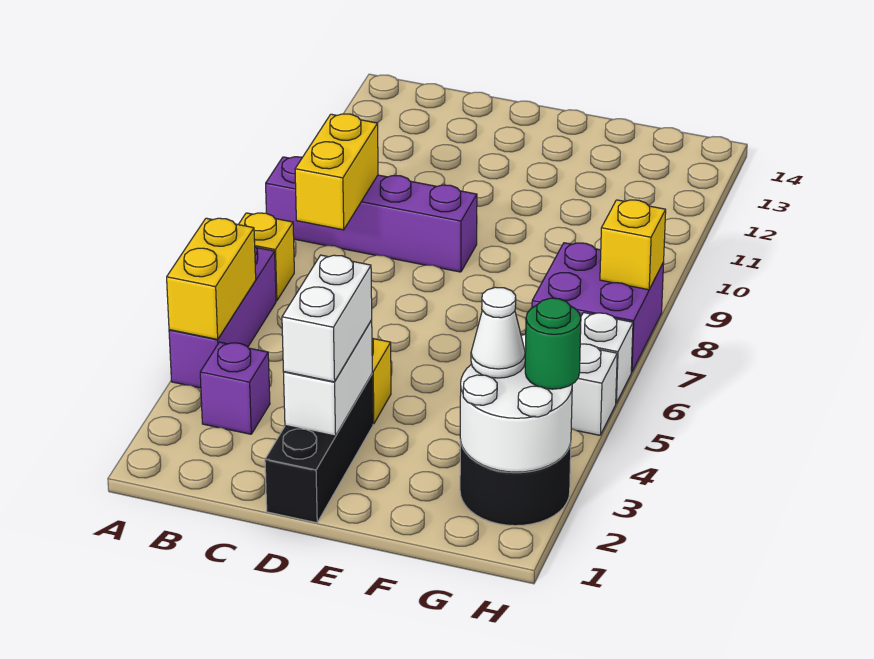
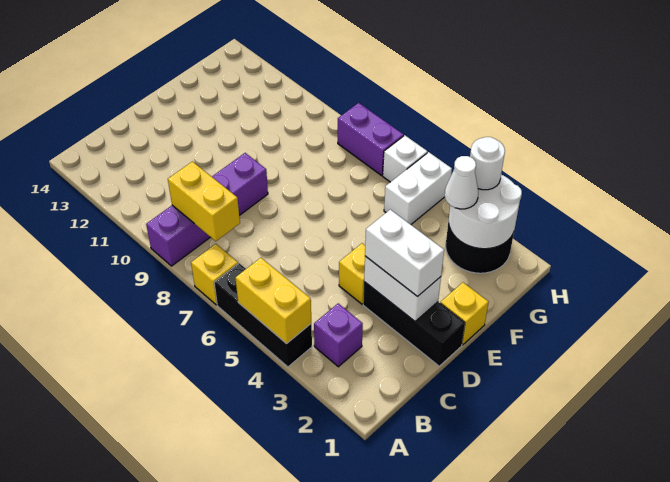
purple brick A4:A6 level 1 -> black brick A4:A6 level 1
purple brick G7:H8 level 1 -> purple brick H7:H8 level 1
green round brick H3 level 3 -> white round brick H3 level 3
yellow brick H8 level 2 -> yellow brick E1 level 1

